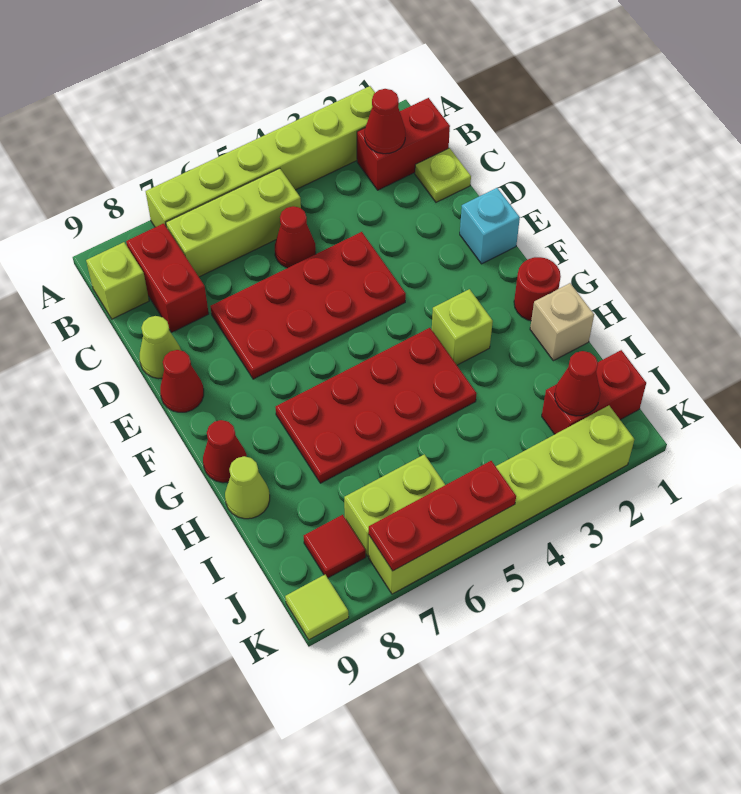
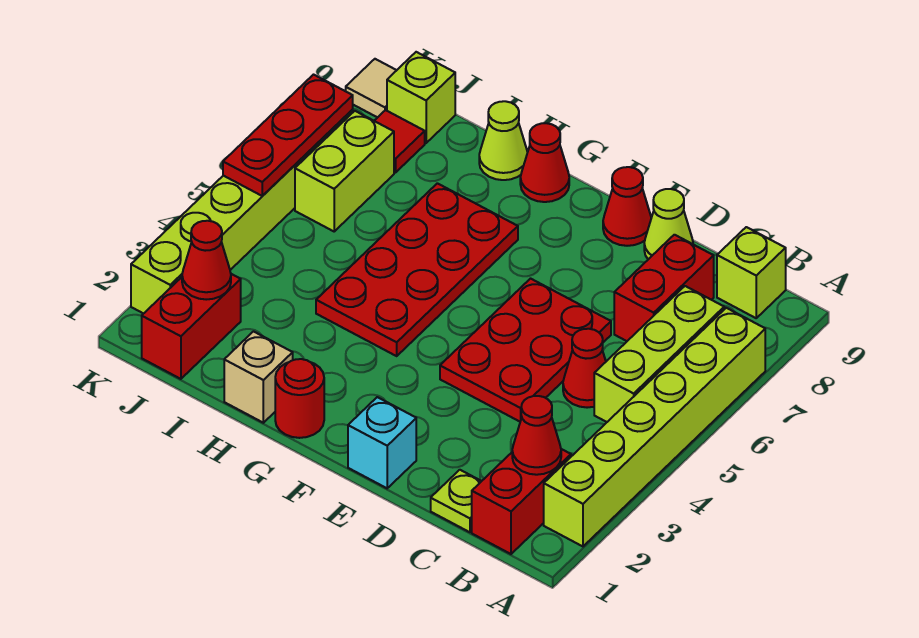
red brick B8:C8 level 1 -> red brick C7:C8 level 1
red plate D4:E7 level 1 -> red plate D4:E6 level 1
lime brick G3 level 1 -> lime brick J9 level 1
lime tile K9 level 1 -> tan tile K9 level 1

